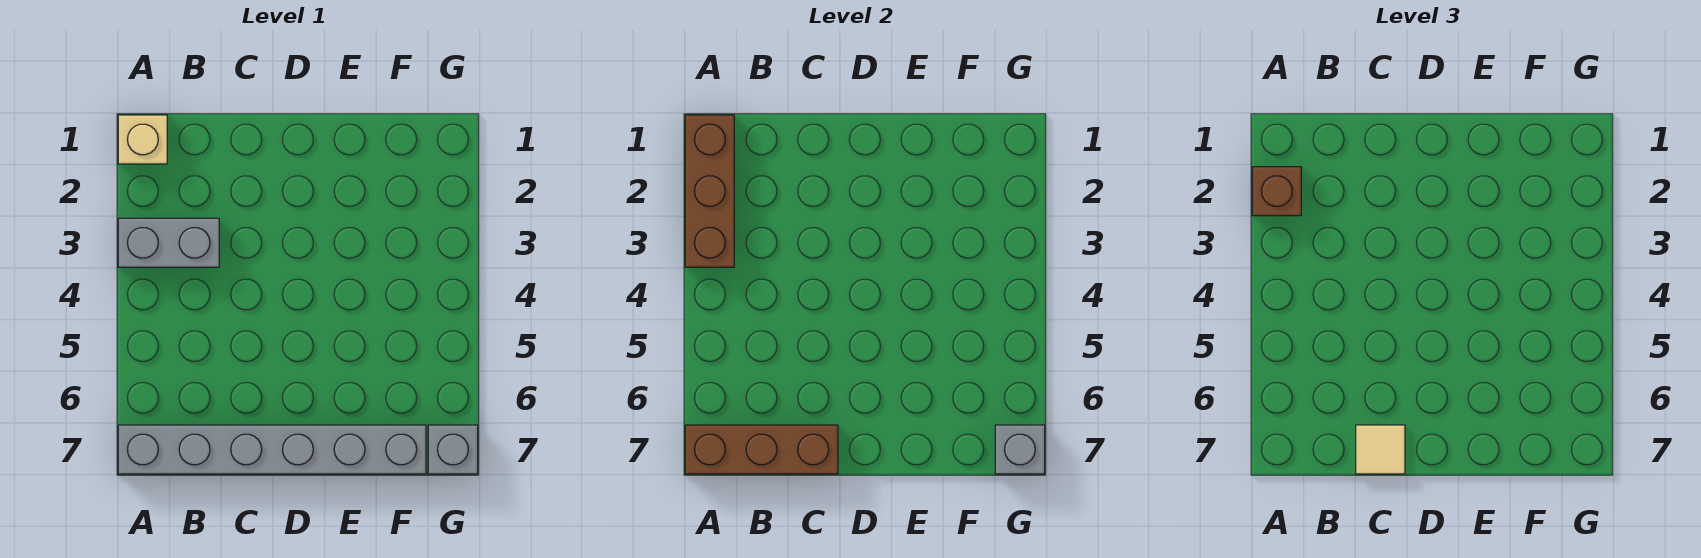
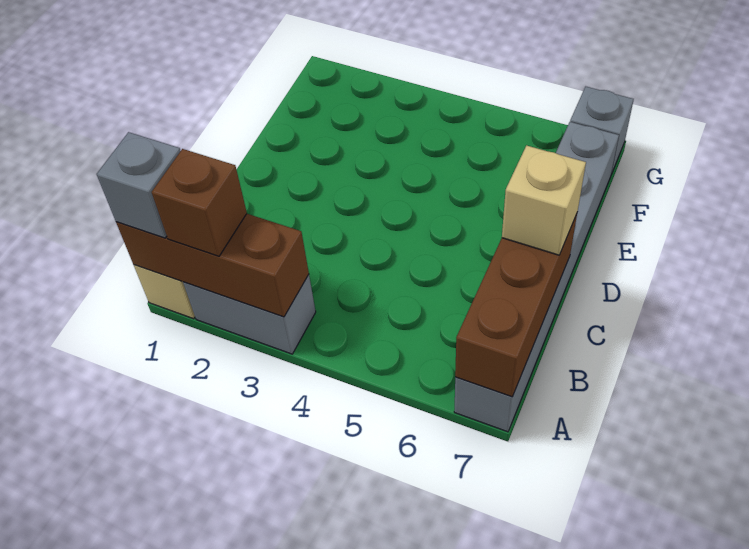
grey brick A3:B3 level 1 -> grey brick A2:A3 level 1
tan tile C7 level 3 -> tan brick C7 level 3
grey brick G7 level 2 -> grey brick A1 level 3

